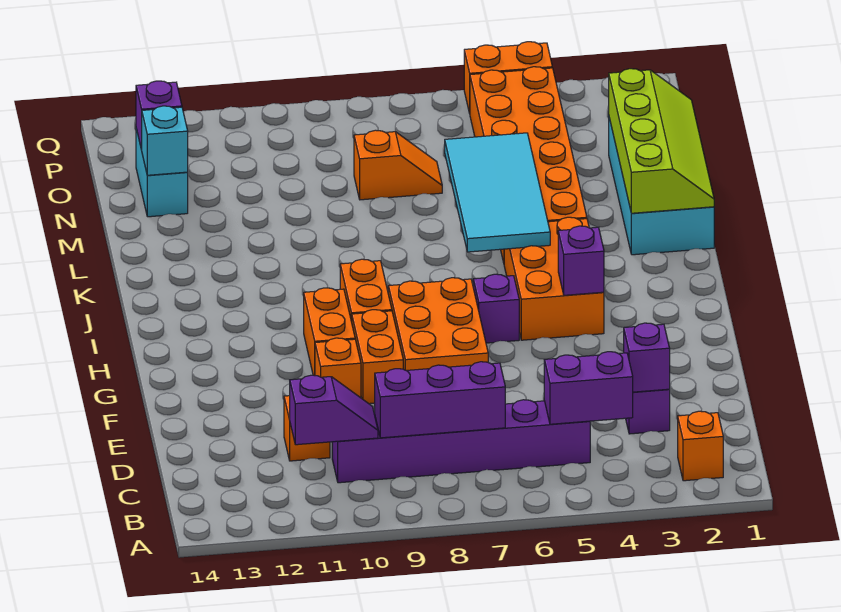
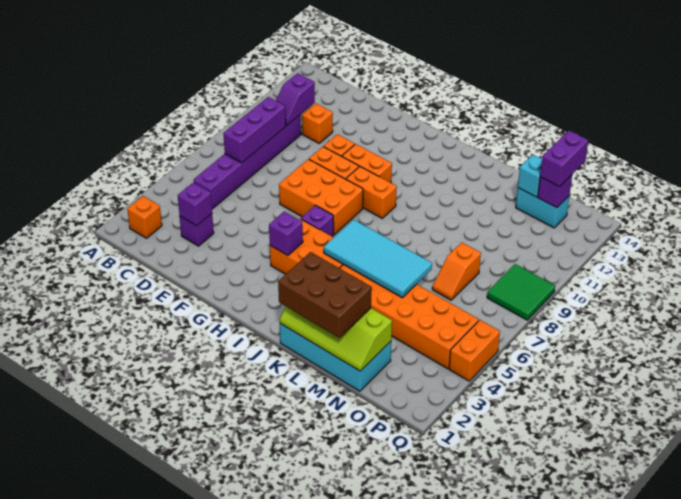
purple brick C4:C5 level 2 -> purple brick O13:O14 level 3
none -> brown brick K1:M2 level 3
none -> green tile P8:Q9 level 1

